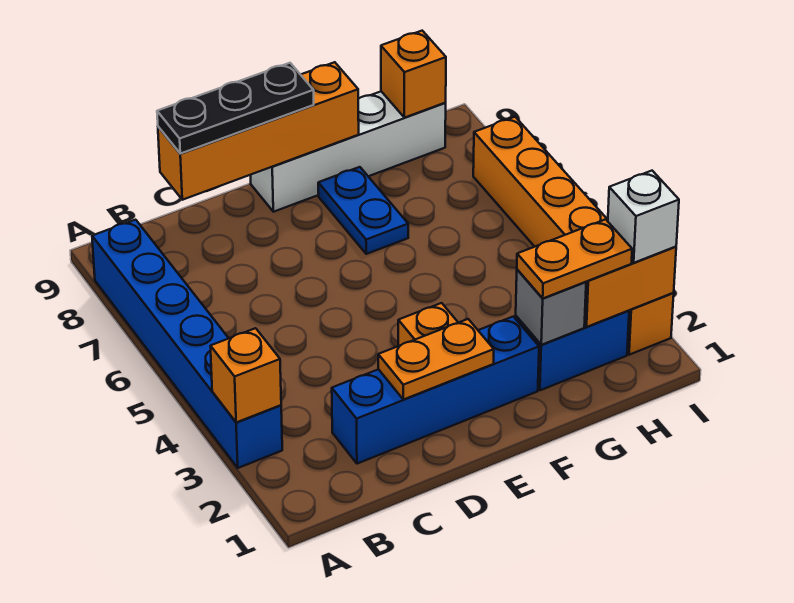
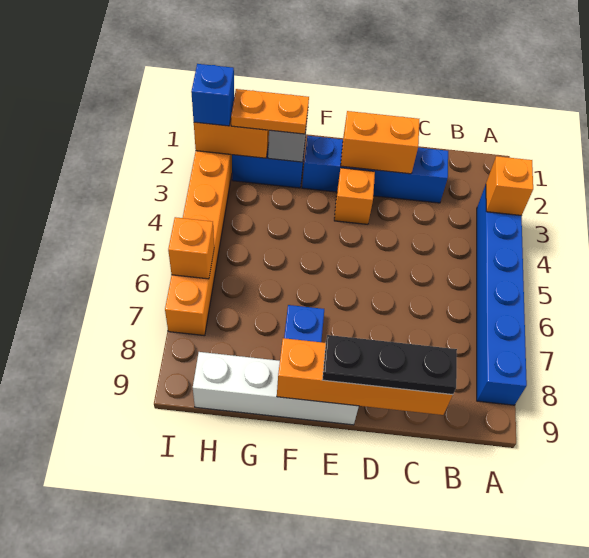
orange plate D2:E2 level 2 -> orange brick D2:E2 level 2
orange brick H9 level 2 -> orange brick I6 level 2
white brick I2 level 3 -> blue brick I2 level 3

